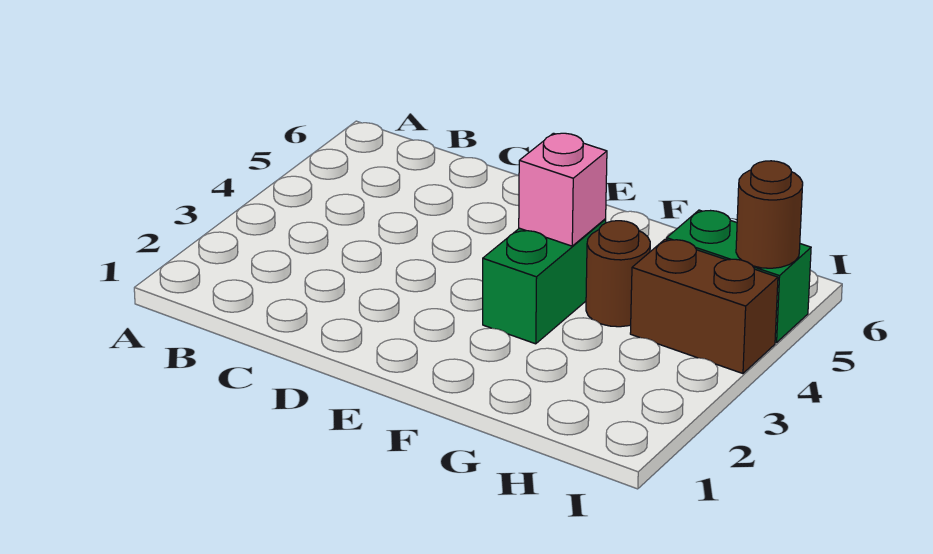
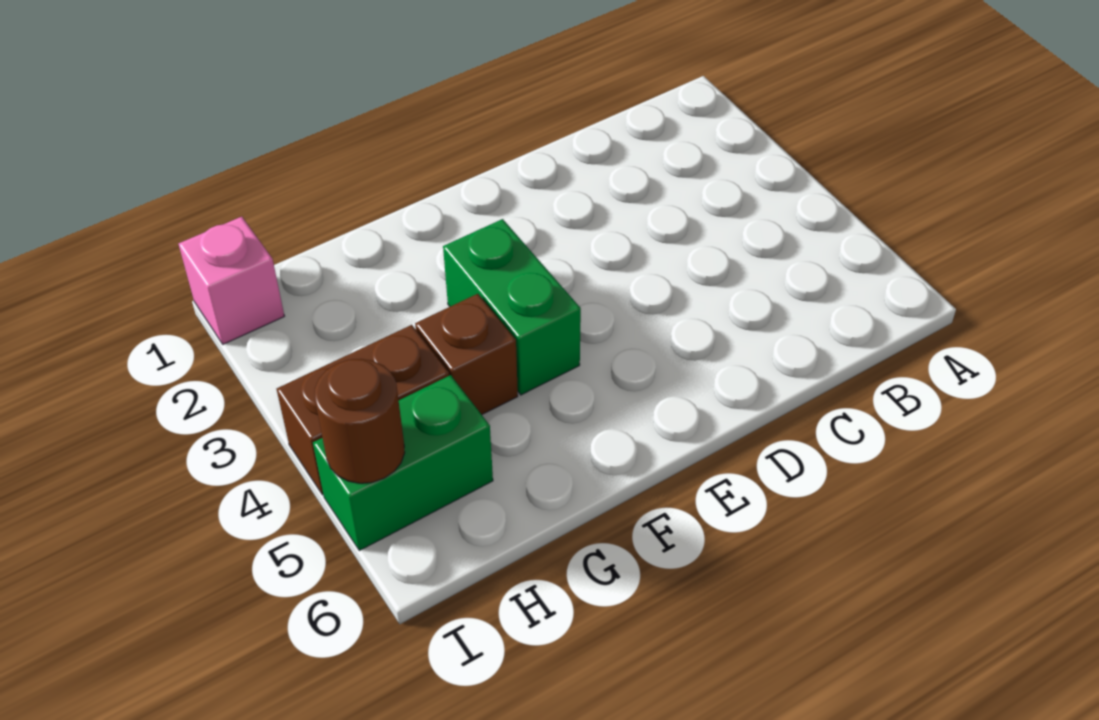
pink brick F4 level 2 -> pink brick I1 level 1
brown round brick G4 level 1 -> brown brick G4 level 1

